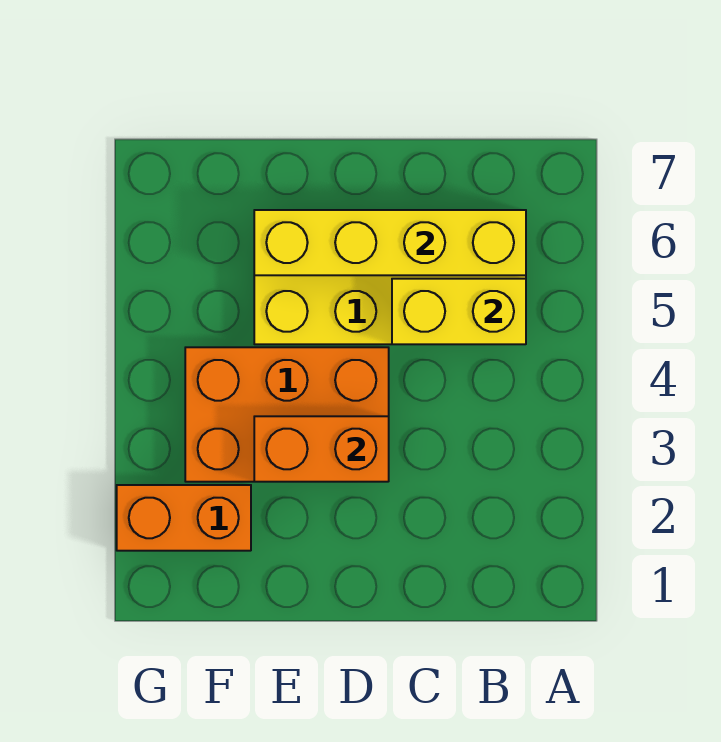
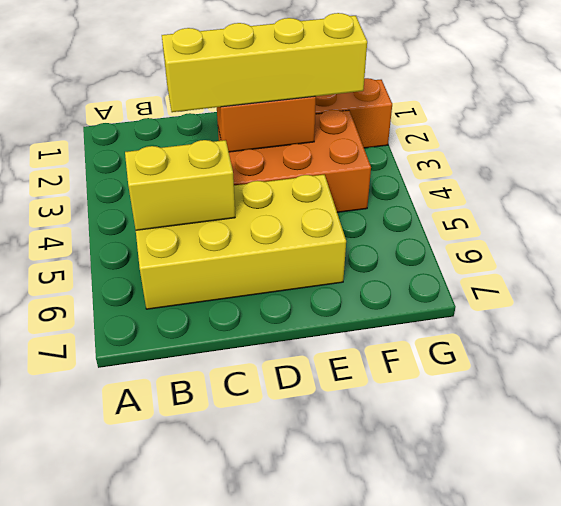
yellow brick B6:E6 level 2 -> yellow brick C3:F3 level 3

